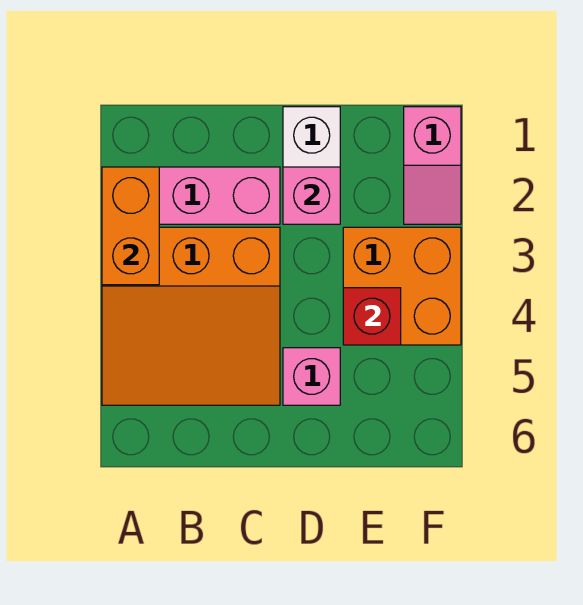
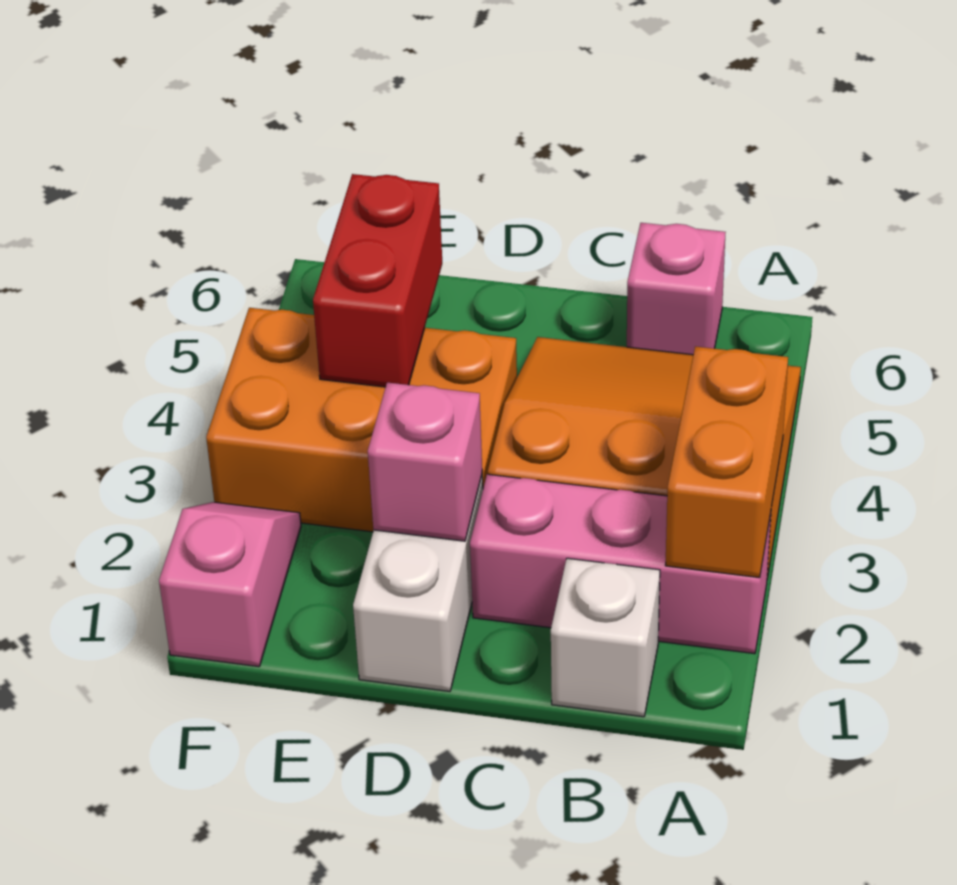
none -> white brick B1 level 1
pink brick D5 level 1 -> pink brick B6 level 1
orange brick E3:F4 level 1 -> orange brick D3:F4 level 1
red brick E4 level 2 -> red brick E4:E5 level 2

